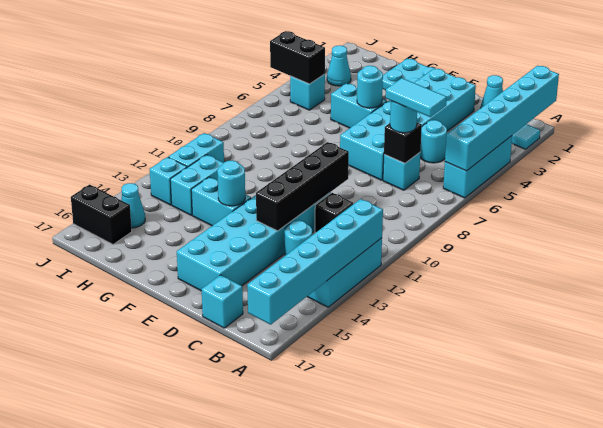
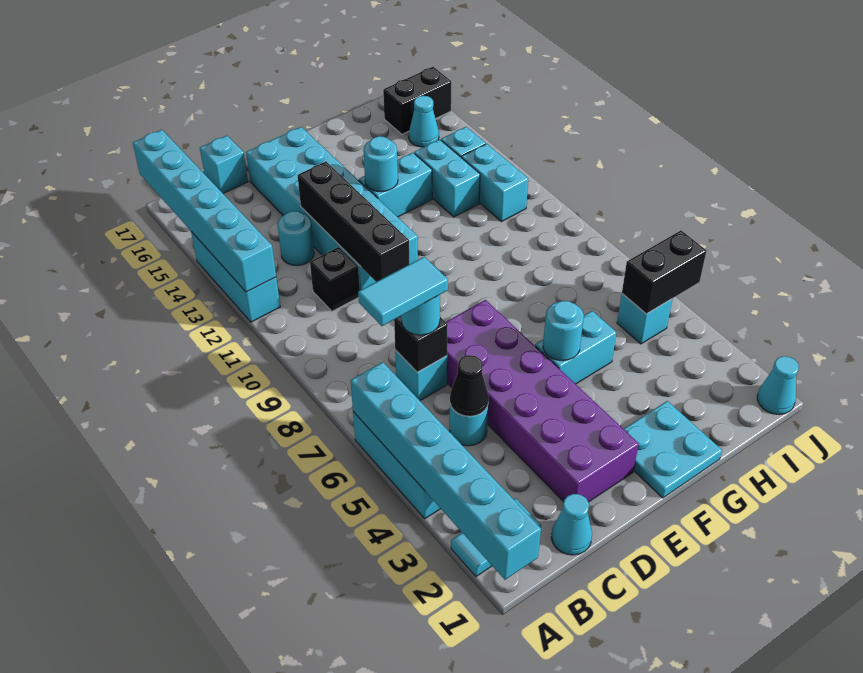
none -> black cone C5 level 2
cyan brick D2:E7 level 1 -> purple brick D2:E7 level 1
cyan cone I3 level 1 -> cyan cone J1 level 1

